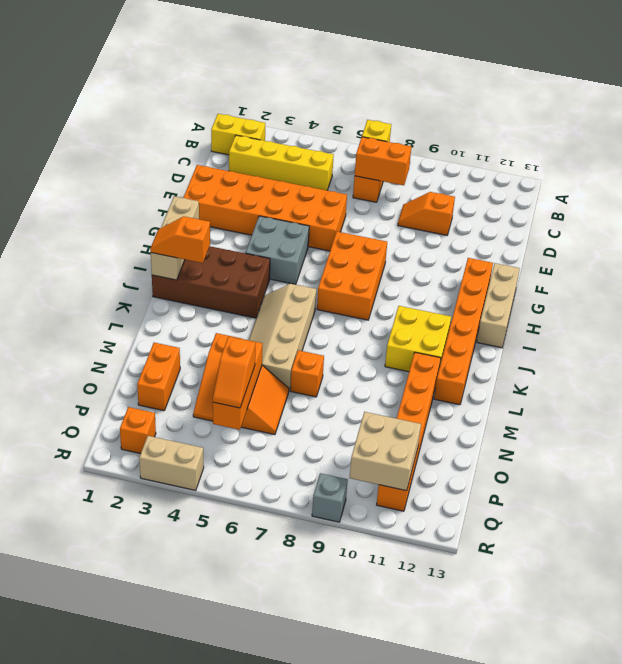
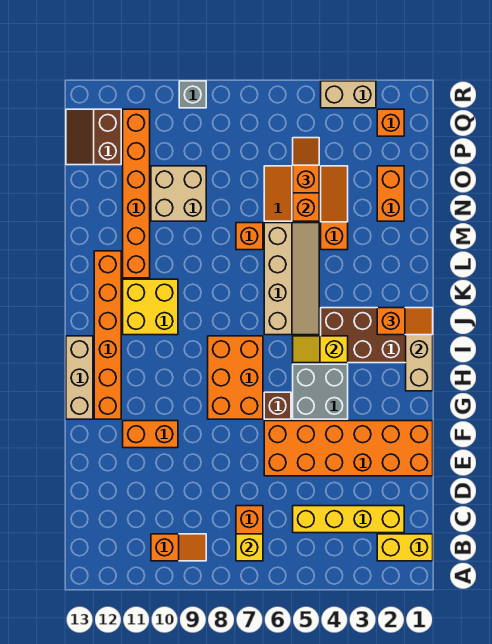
orange brick C7:C8 level 2 -> orange brick F10:F11 level 1
orange slope D9:D10 level 1 top 10 -> orange slope B9:B10 level 1 top 10
none -> brown brick G6 level 1
none -> yellow slope I4:I5 level 2 top 4
tan brick P10:Q11 level 2 -> tan brick N9:O10 level 1
none -> brown slope P12:Q13 level 1 top 12

